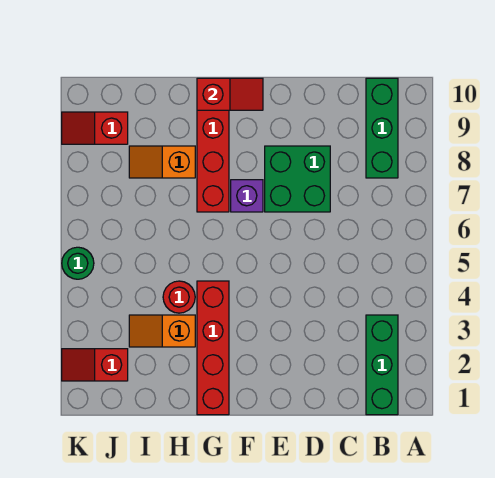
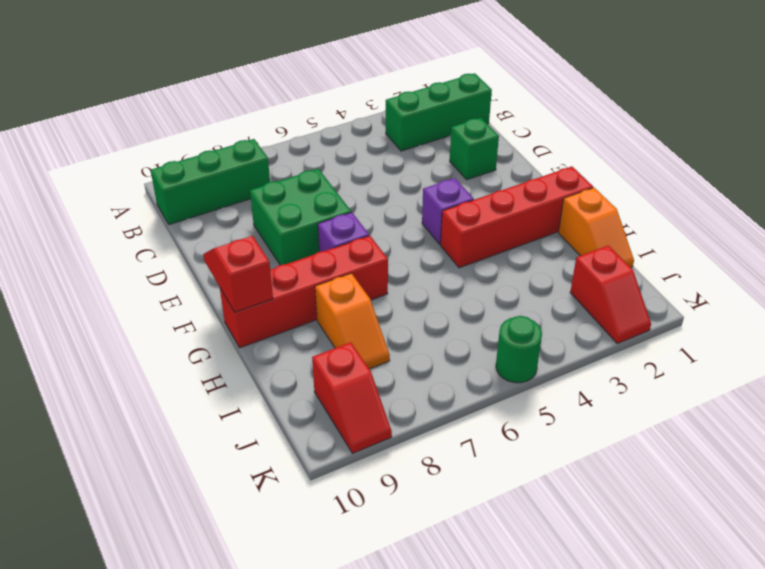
none -> green brick D2 level 1
none -> purple brick F4 level 1
orange slope H3:I3 level 1 top H -> orange slope H1:I1 level 1 top H
red round brick H4 level 1 -> none

